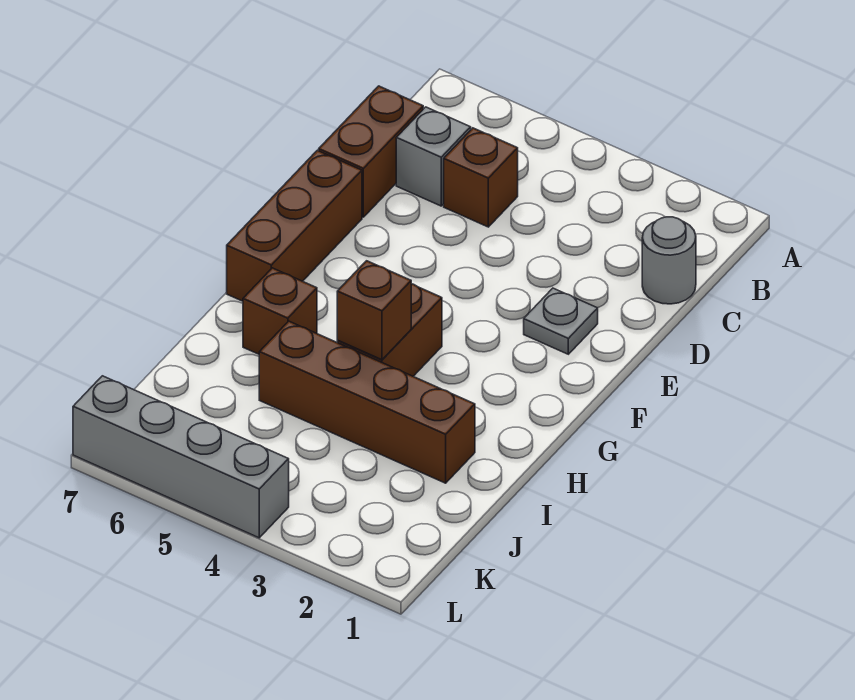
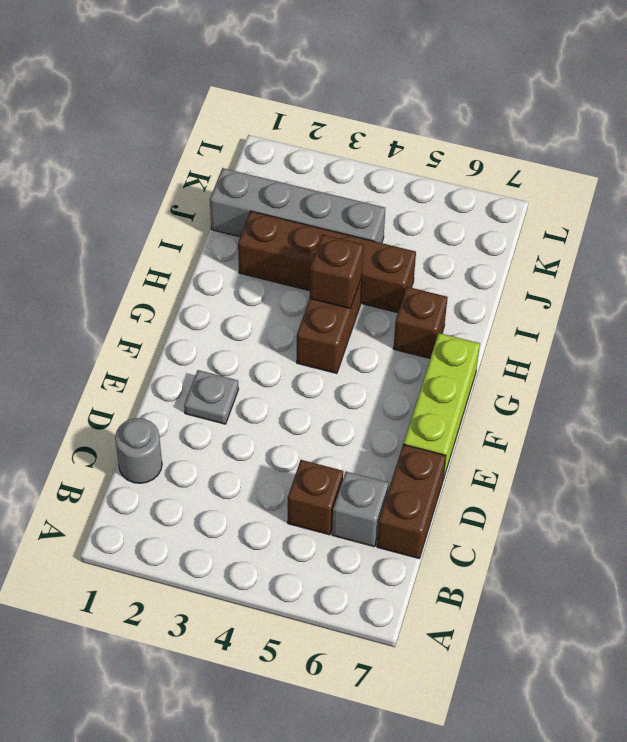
brown brick E7:G7 level 1 -> lime brick E7:G7 level 1
grey brick L4:L7 level 1 -> grey brick J1:J4 level 1

